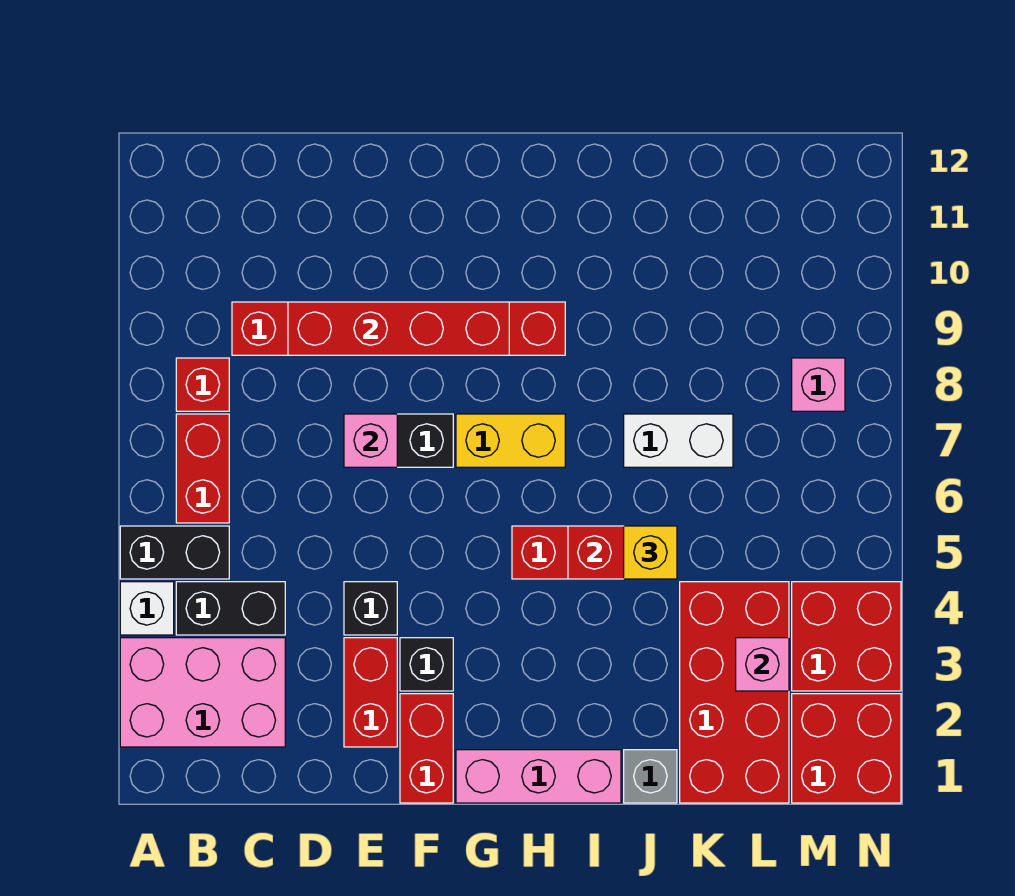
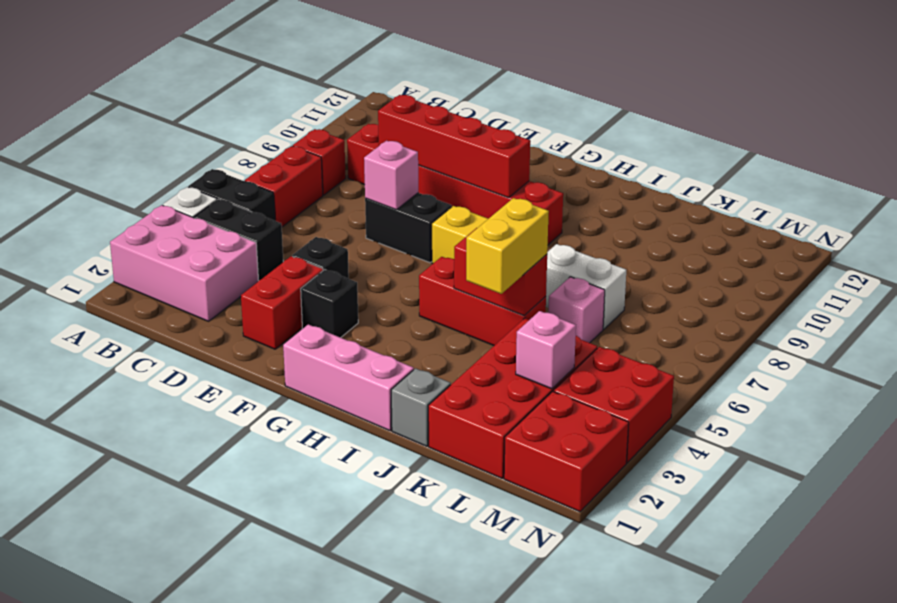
red brick F1:F2 level 1 -> none
yellow brick J5 level 3 -> yellow brick J4:J5 level 3
pink brick M8 level 1 -> pink brick K6 level 1

